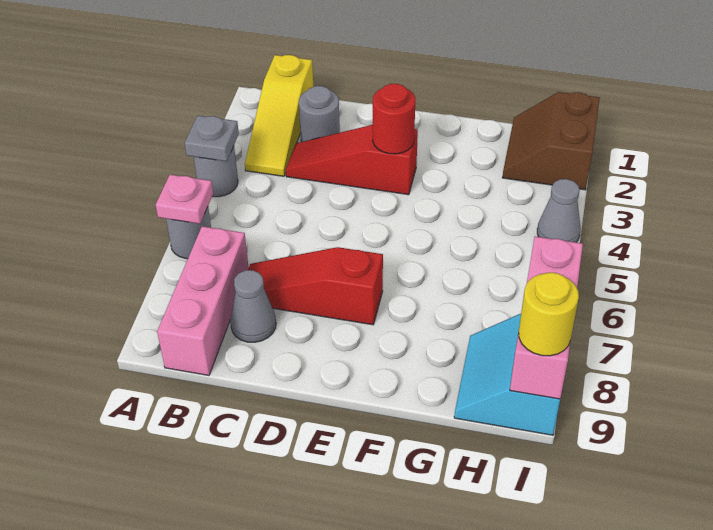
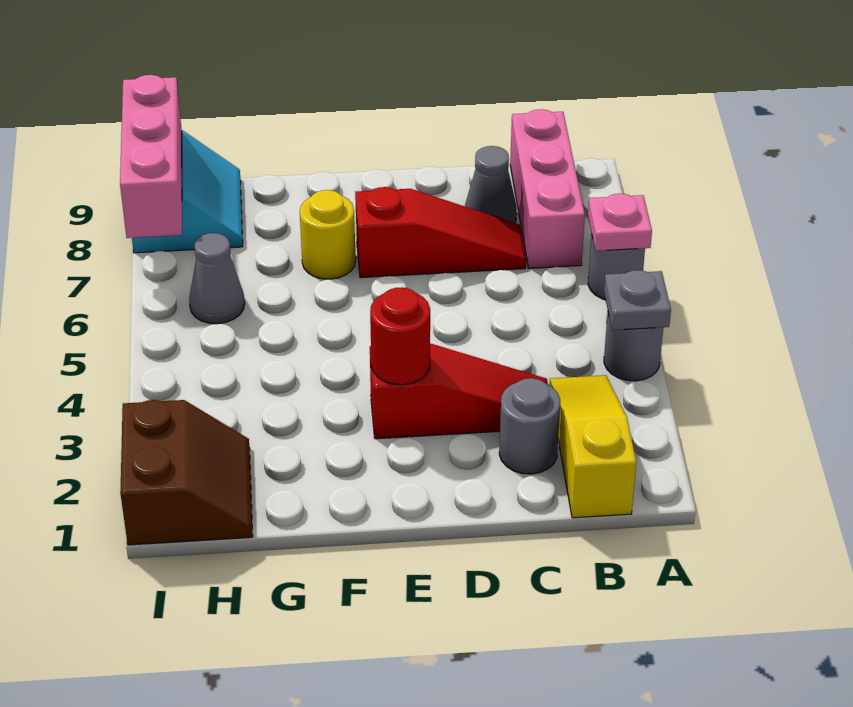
grey cone I4 level 1 -> grey cone H6 level 1
yellow round brick I9 level 3 -> yellow round brick F7 level 1

